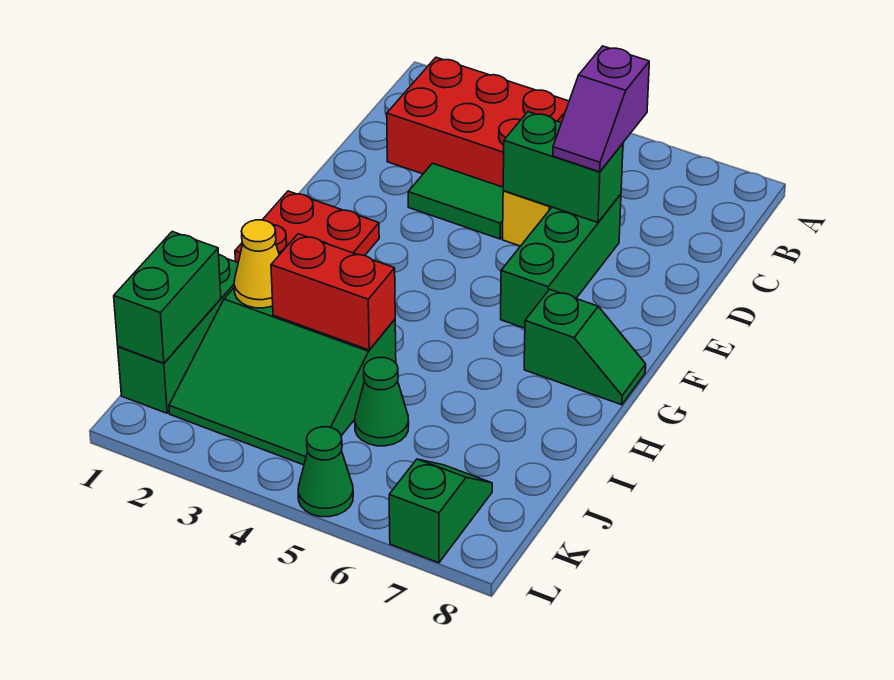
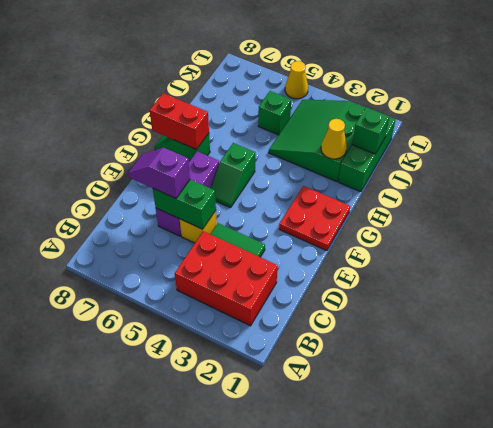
purple slope C6:D6 level 3 top C -> purple slope D6:D7 level 3 top 6
green brick D6:F6 level 1 -> purple brick D6:F6 level 1
green slope I2:K4 level 1 top I -> green slope I2:K4 level 1 top 2
red brick I3:I4 level 2 -> red brick G7:G8 level 2
green brick J1:K1 level 2 -> green brick J1 level 2
green cone J5 level 1 -> green brick J5 level 1
green slope K7:L7 level 1 top L -> green slope F5:G5 level 1 top G
green cone L5 level 1 -> yellow cone L5 level 1

